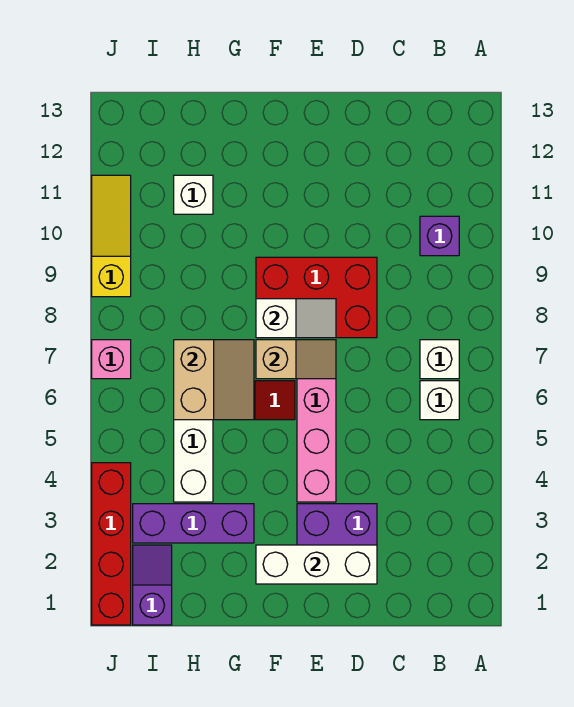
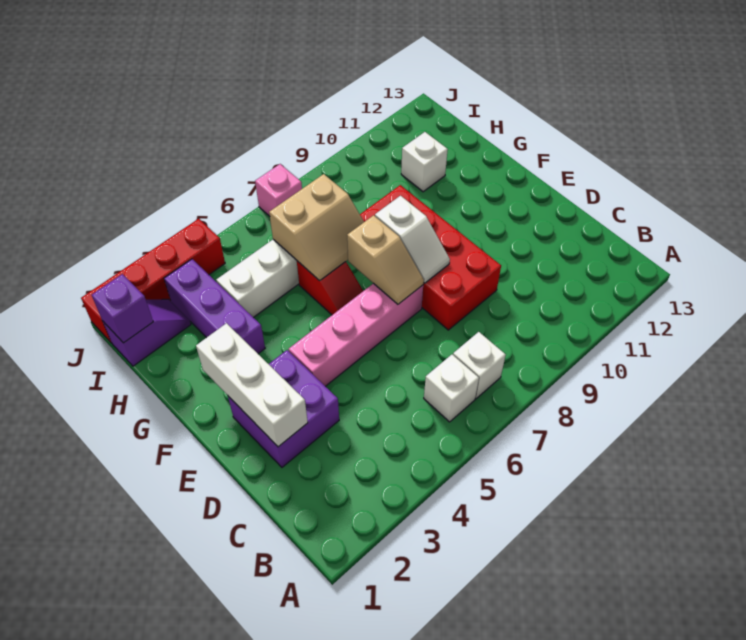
purple brick B10 level 1 -> purple brick I1 level 2
red brick D8:F9 level 1 -> red brick D8:G9 level 1
yellow slope J9:J11 level 1 top 9 -> none

